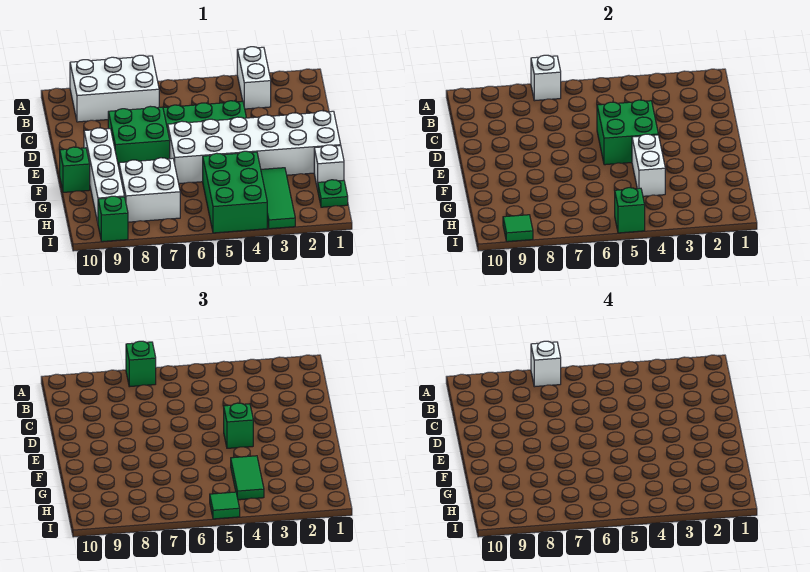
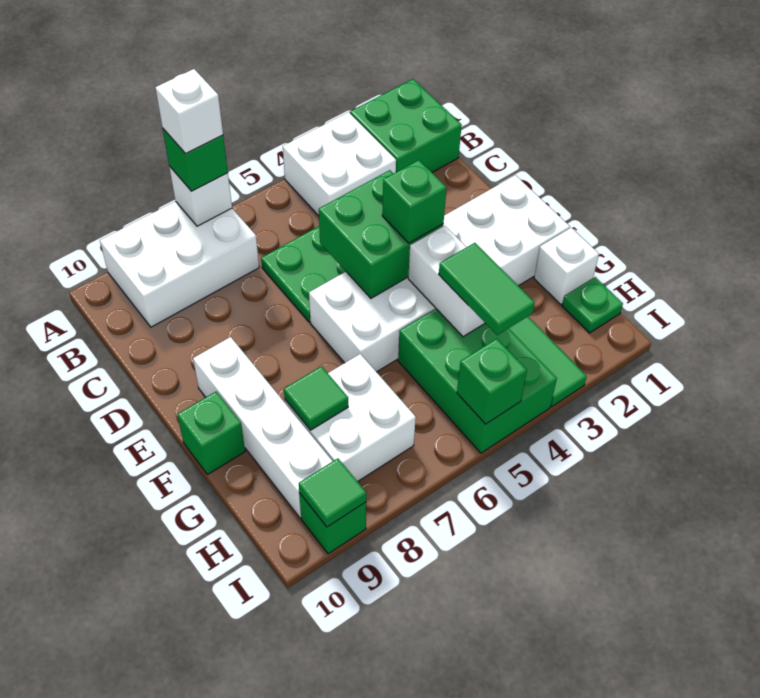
white brick A3:B3 level 1 -> white brick A3:B4 level 1
green brick D7:E8 level 1 -> green brick A1:B2 level 1
green tile I5 level 3 -> green tile G8 level 2

